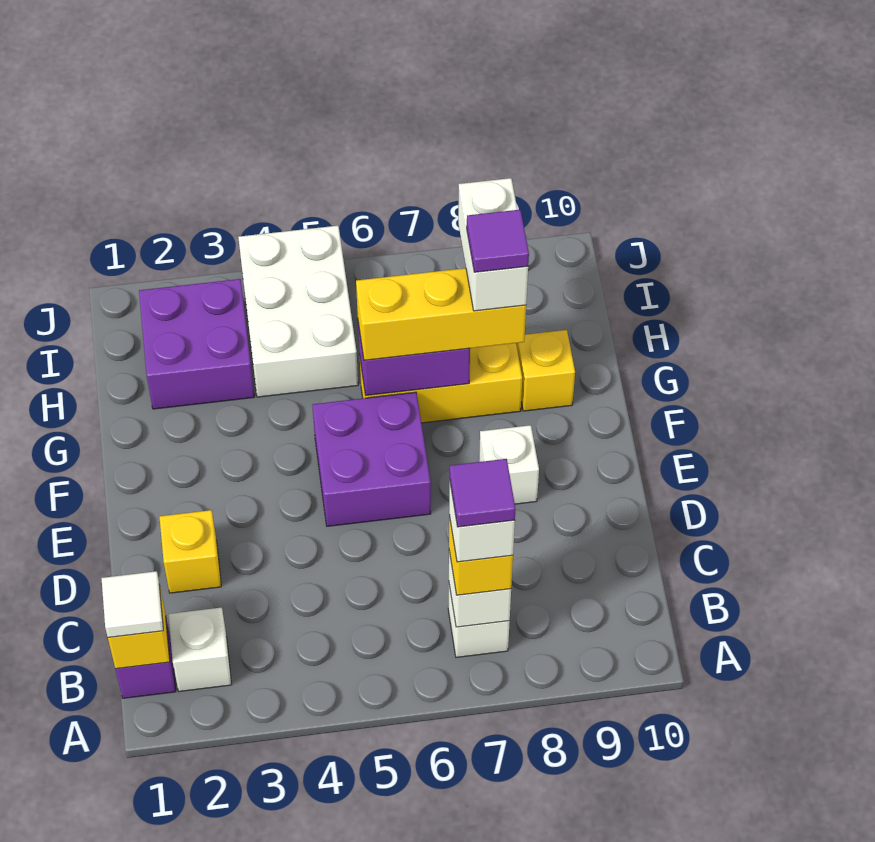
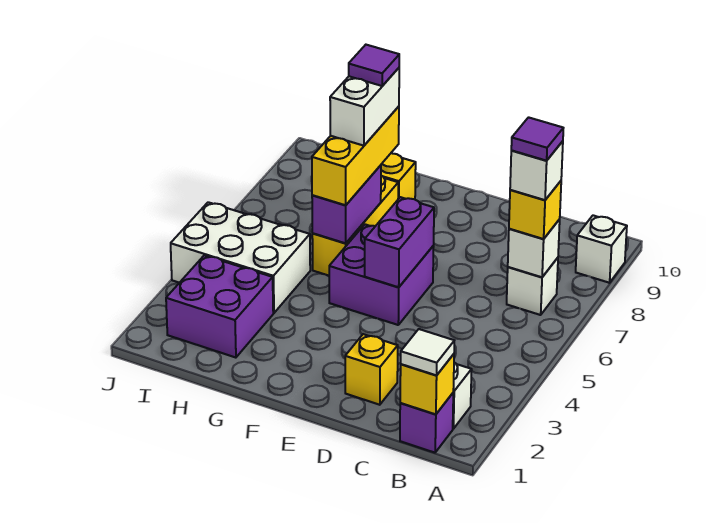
none -> purple brick E5:E6 level 2
white brick E8 level 1 -> white brick A9 level 1
white brick G8:H8 level 4 -> white brick G7:G8 level 4

